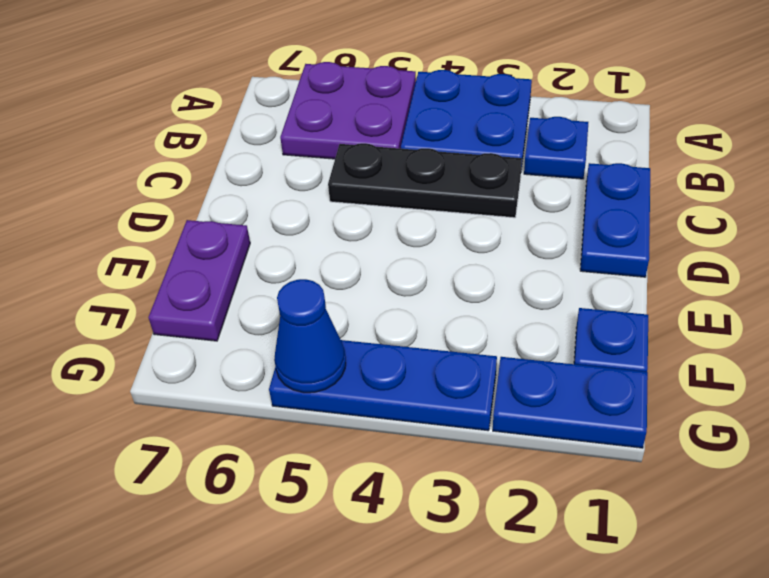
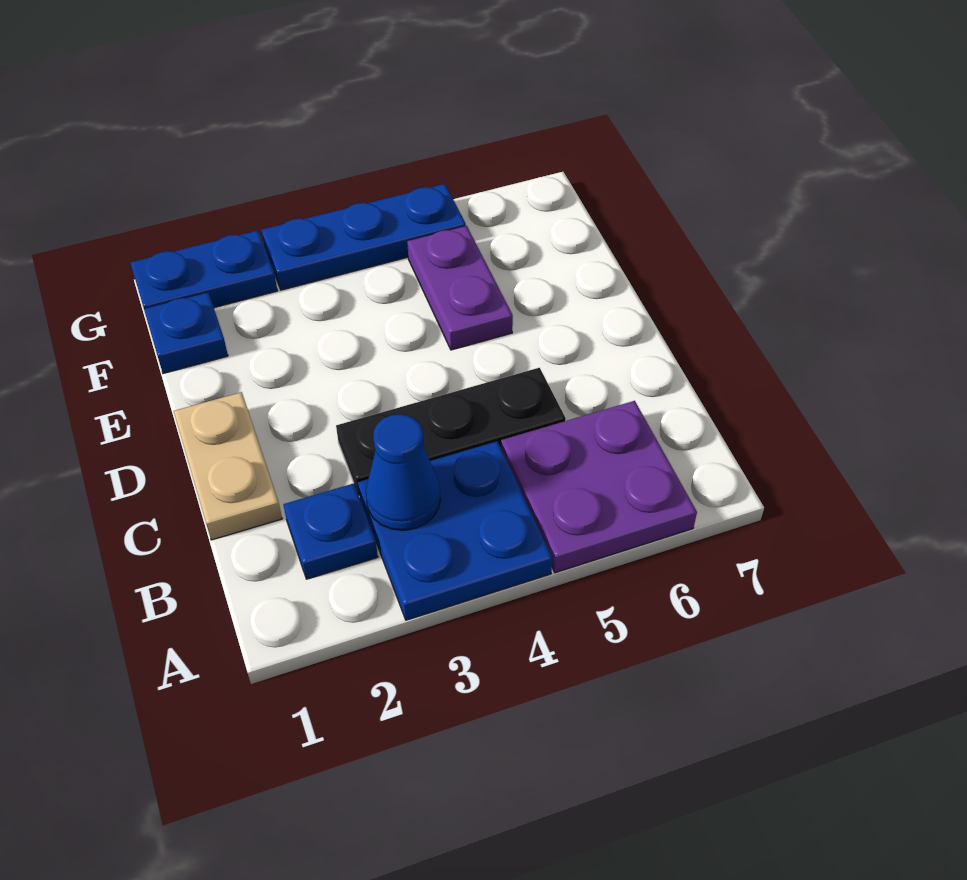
blue plate C1:D1 level 1 -> tan plate C1:D1 level 1
purple plate E7:F7 level 1 -> purple plate E5:F5 level 1
blue cone G5 level 2 -> blue cone B3 level 2

